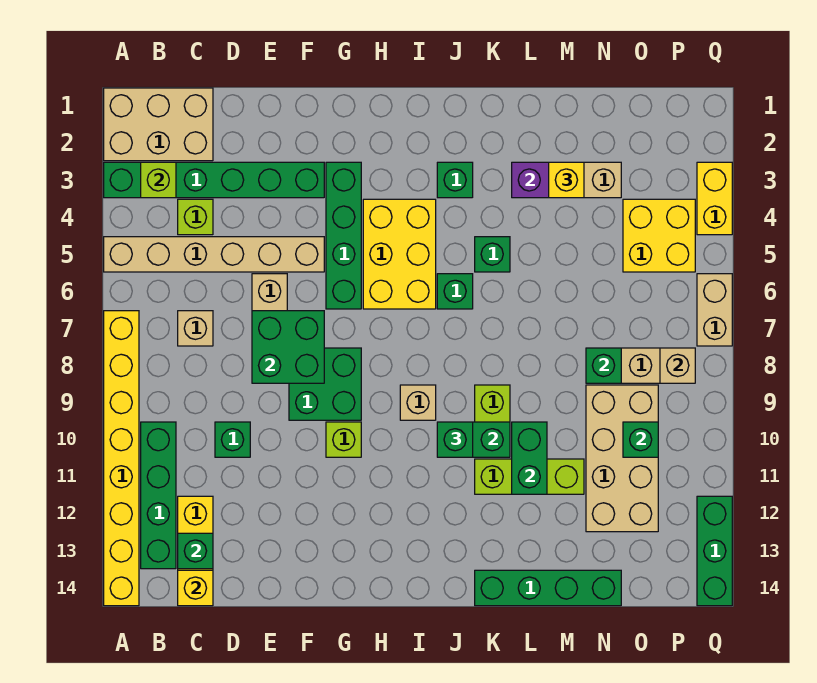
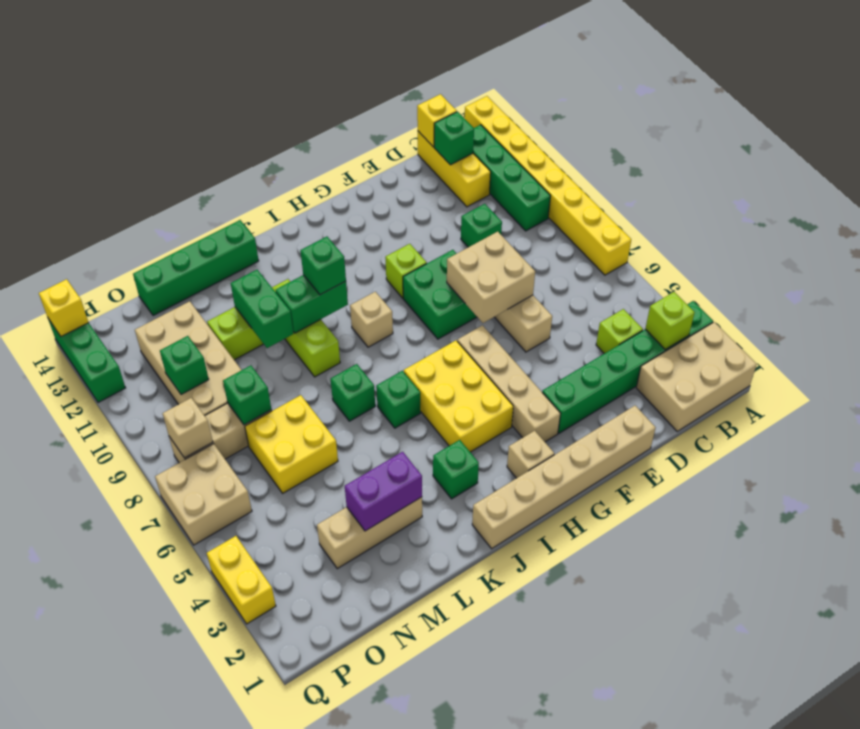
tan brick A5:F5 level 1 -> tan brick E1:J1 level 1
tan brick C7 level 1 -> tan brick H2 level 1
green brick E7:F8 level 2 -> tan brick E7:F8 level 2
green brick G3:G6 level 1 -> tan brick G3:G6 level 1
green brick K5 level 1 -> green brick K7 level 1
yellow brick M3 level 3 -> yellow brick Q14 level 2
yellow brick O4:P5 level 1 -> yellow brick M6:N7 level 1
tan brick Q6:Q7 level 1 -> tan brick P6:Q7 level 1

